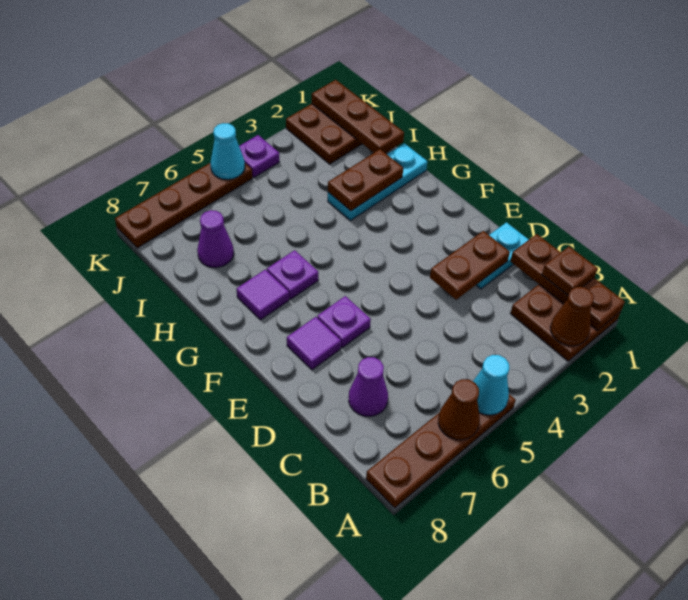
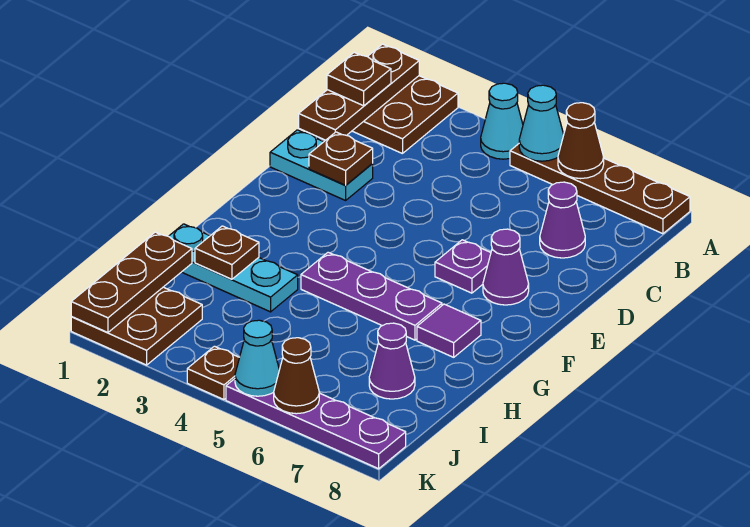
brown cone A2 level 2 -> brown cone K6 level 2
none -> cyan cone A4 level 1
brown plate D2:D3 level 2 -> brown plate D2 level 2
purple tile E7 level 1 -> purple cone E7 level 1
purple plate G6 level 1 -> purple plate G4:G6 level 1
brown plate H2:H3 level 2 -> brown plate H2 level 2
purple plate K4 level 1 -> brown plate K4 level 1
brown plate K5:K8 level 1 -> purple plate K5:K8 level 1

